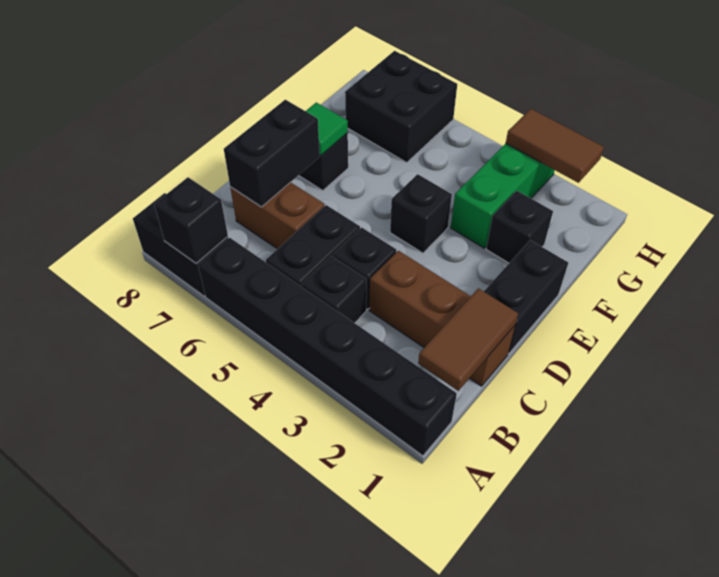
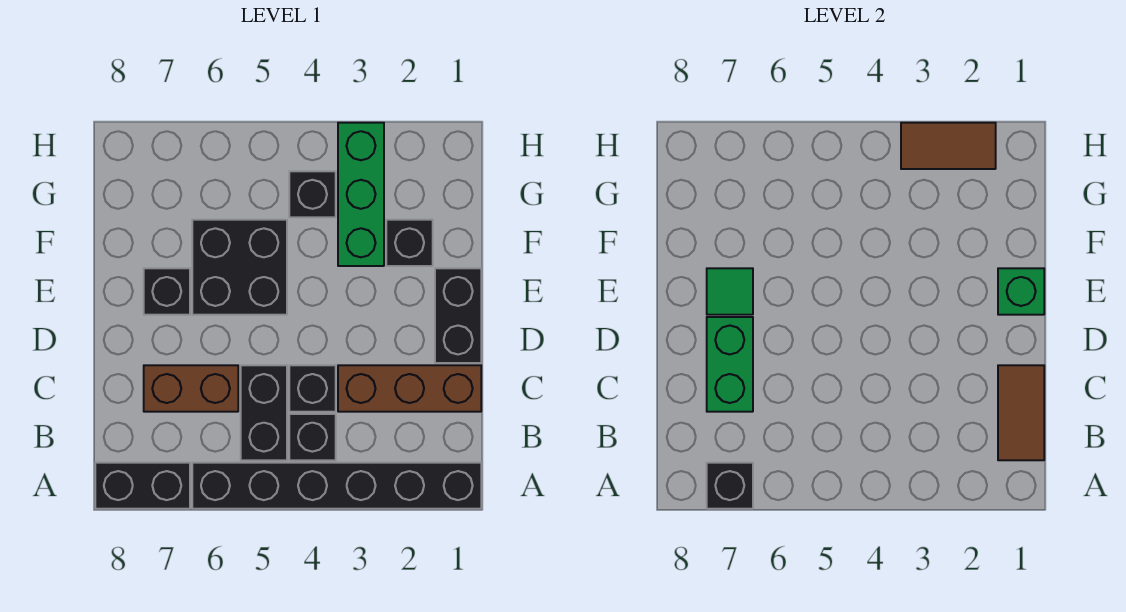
black brick C7:D7 level 2 -> green brick C7:D7 level 2
none -> green brick E1 level 2
black brick E4 level 1 -> black brick G4 level 1
black brick G6:H7 level 1 -> black brick E5:F6 level 1

